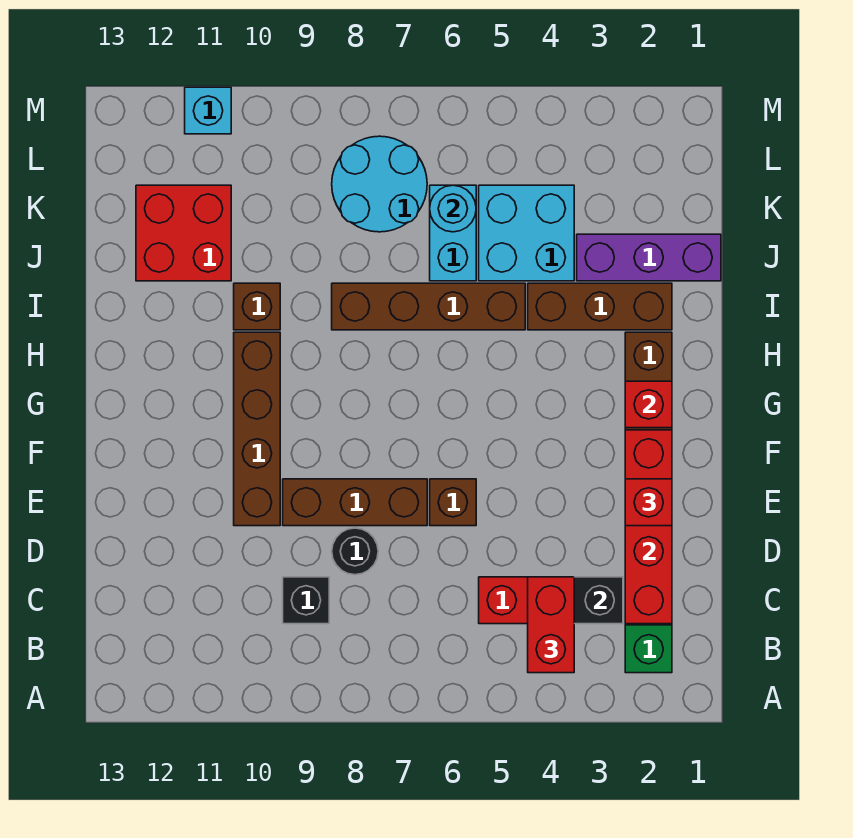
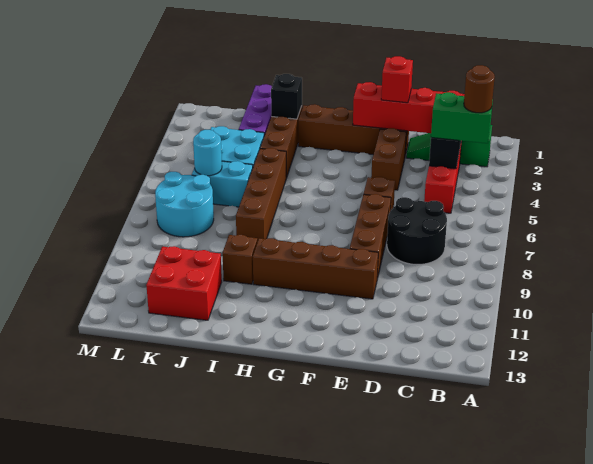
red brick B4:C4 level 3 -> green brick B4:C4 level 3
none -> brown round brick B4 level 4
black brick C9 level 1 -> black brick I2 level 2
black round brick D8 level 1 -> black round brick C7:D8 level 1
none -> brown brick E3:E4 level 1
red brick G2 level 2 -> none
cyan brick M11 level 1 -> none

